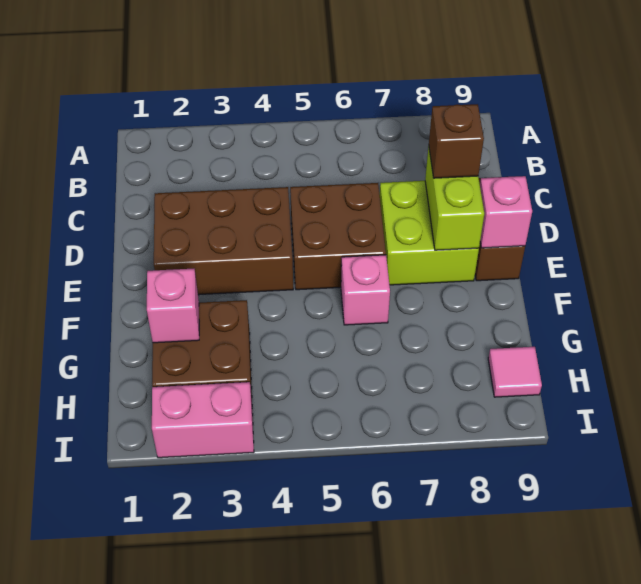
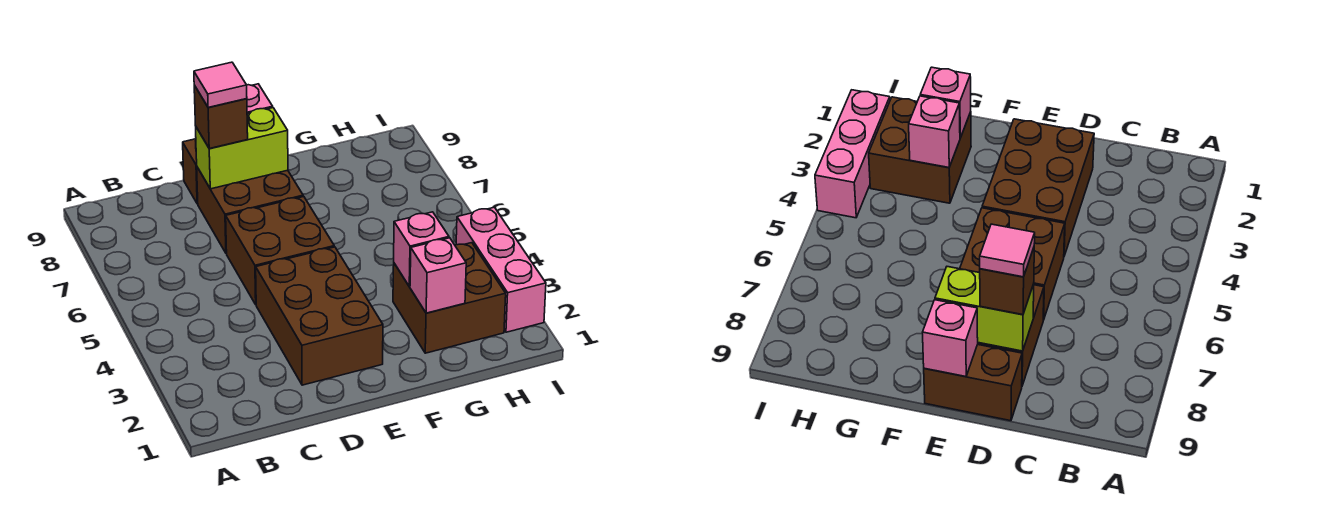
lime brick D7:E8 level 1 -> brown brick D7:E8 level 1
pink brick F6 level 1 -> pink brick G3 level 2
pink tile H9 level 1 -> pink tile D8 level 4
pink brick I2:I3 level 1 -> pink brick I2:I4 level 1

